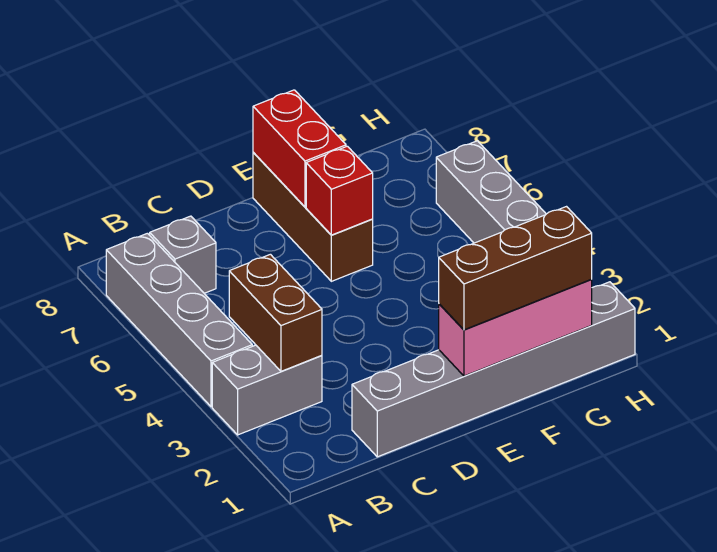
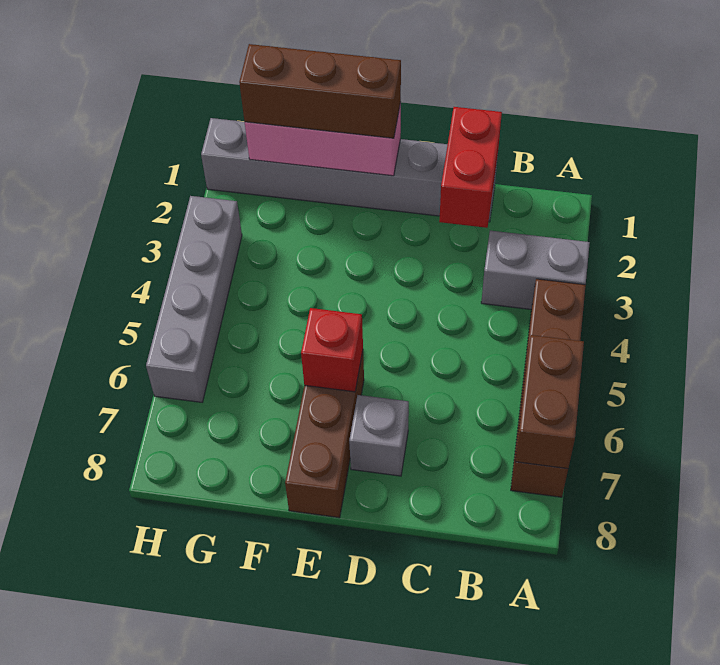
grey brick A4:A7 level 1 -> brown brick A4:A7 level 1
brown brick B3:B4 level 2 -> brown brick A6:A7 level 2
grey brick B7 level 1 -> grey brick D7 level 1
red brick E7:E8 level 2 -> red brick C1:C2 level 2

